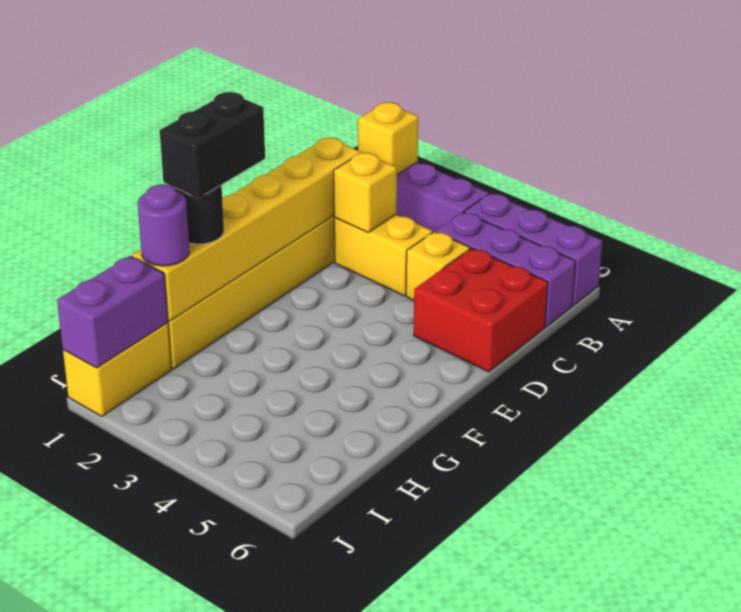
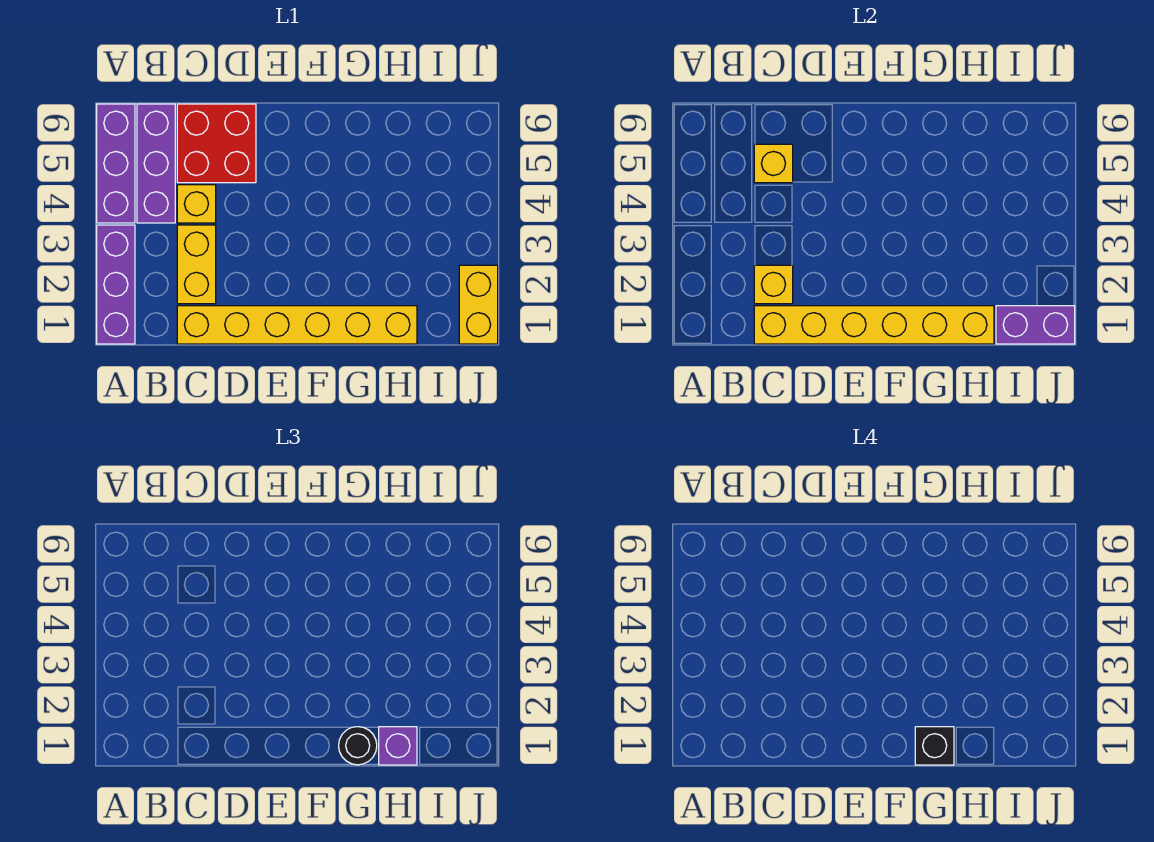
yellow brick A1 level 2 -> yellow brick C5 level 2
black brick F1:G1 level 4 -> black brick G1 level 4
purple round brick H1 level 3 -> purple brick H1 level 3
yellow brick I1:J1 level 1 -> yellow brick J1:J2 level 1

